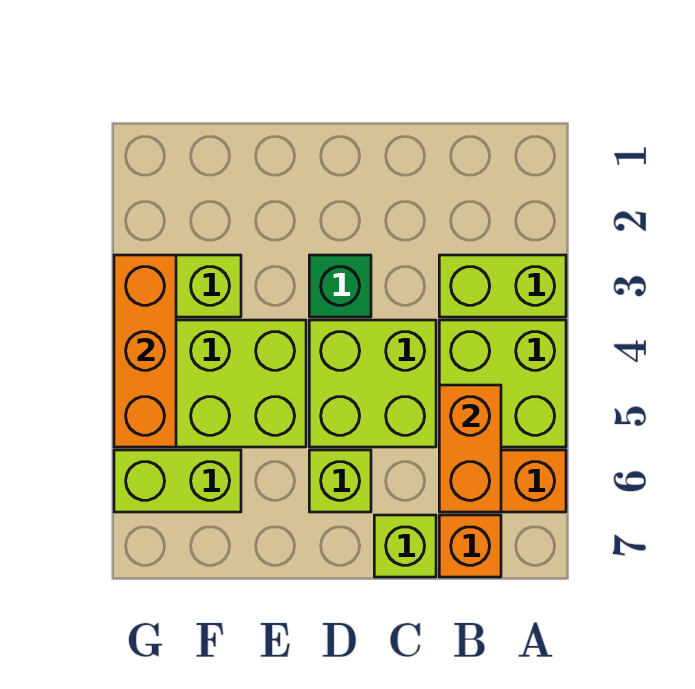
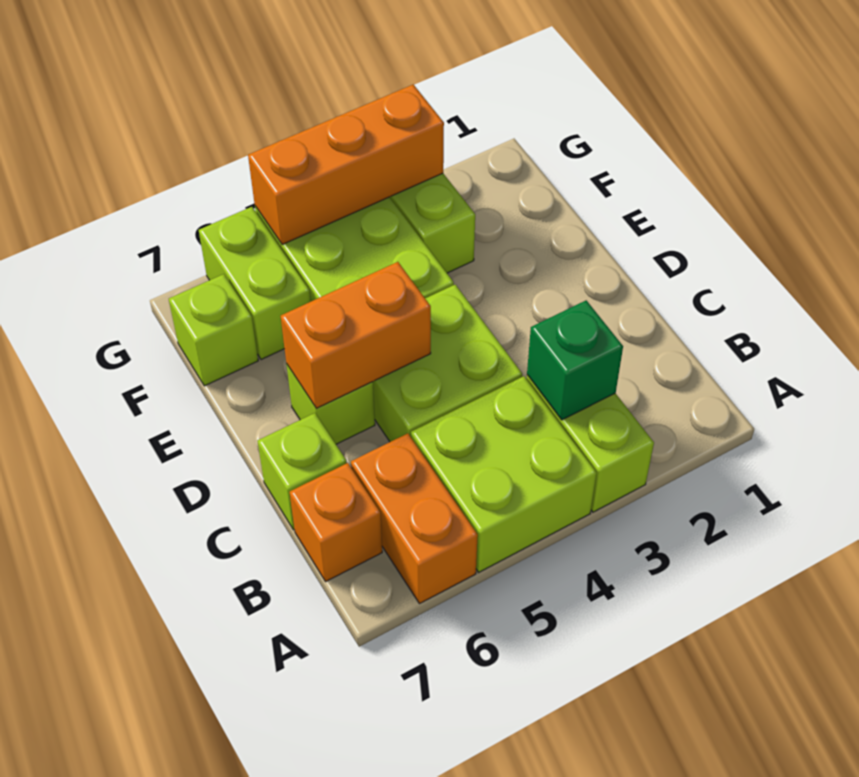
orange brick B5:B6 level 2 -> orange brick D5:D6 level 2
green brick D3 level 1 -> green brick B3 level 2
none -> lime brick F7 level 1

